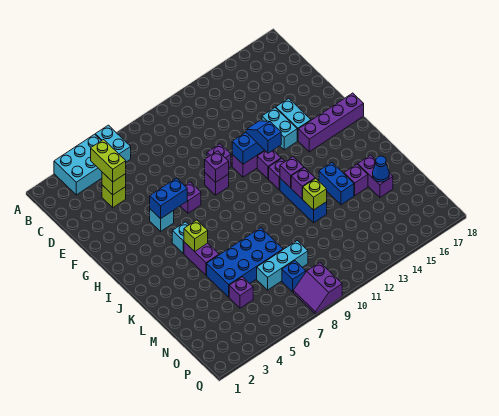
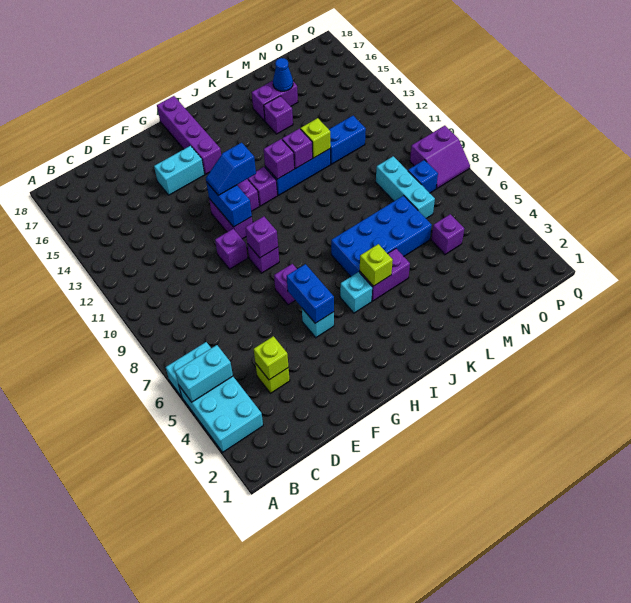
lime brick C4:D4 level 3 -> none
cyan brick F14:G14 level 1 -> cyan brick A5:B5 level 2
blue brick K14:L14 level 1 -> blue brick M12:N12 level 1
blue brick L5:M8 level 1 -> blue brick J6:M7 level 1

